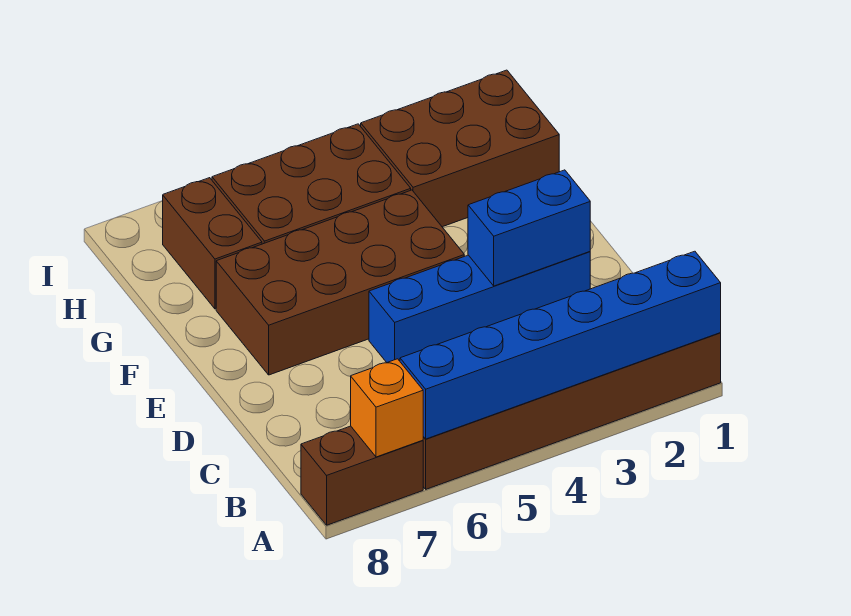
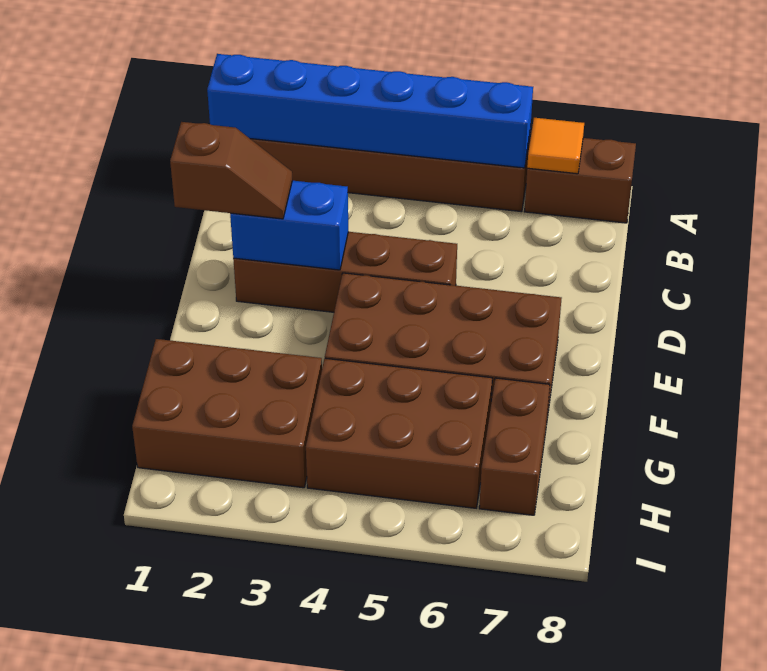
orange brick A7 level 2 -> orange tile A7 level 2
none -> brown slope D1:D2 level 3 top 1
blue brick D2:D5 level 1 -> brown brick D2:D5 level 1

